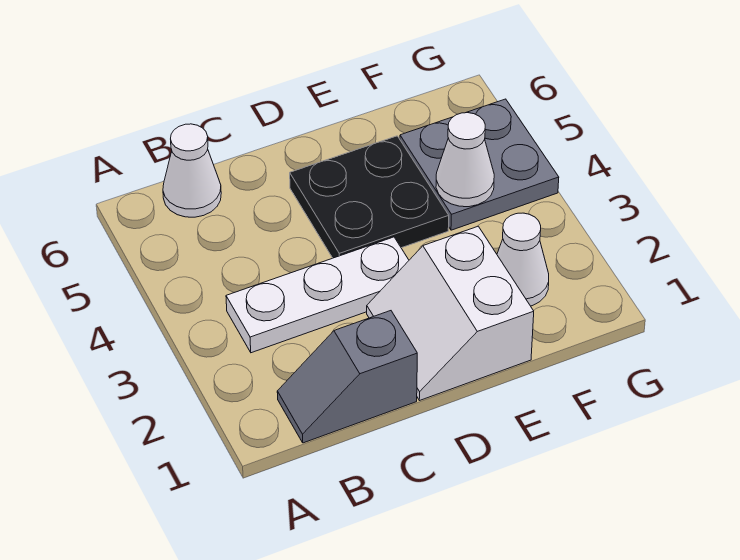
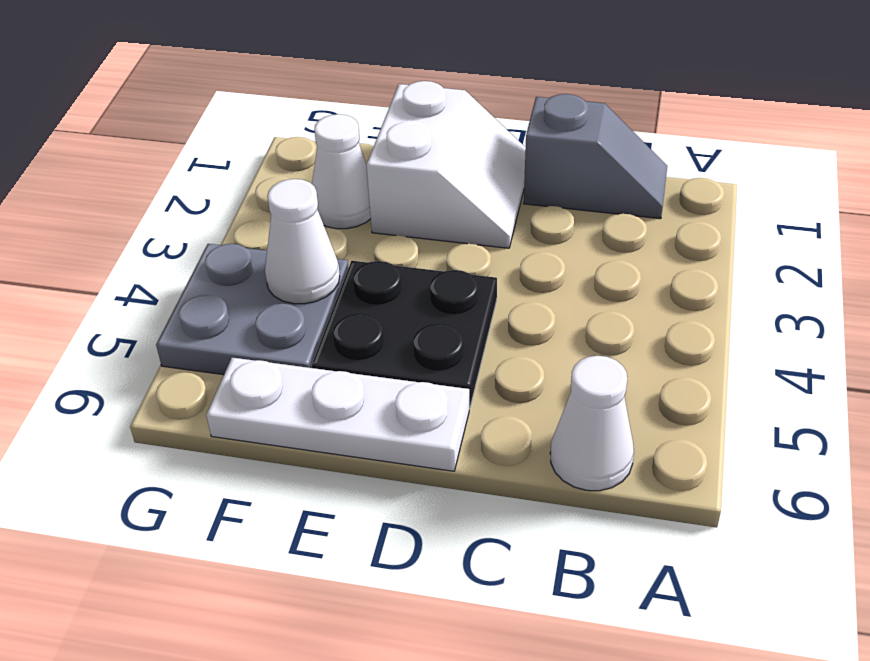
white plate B3:D3 level 1 -> white plate D6:F6 level 1

